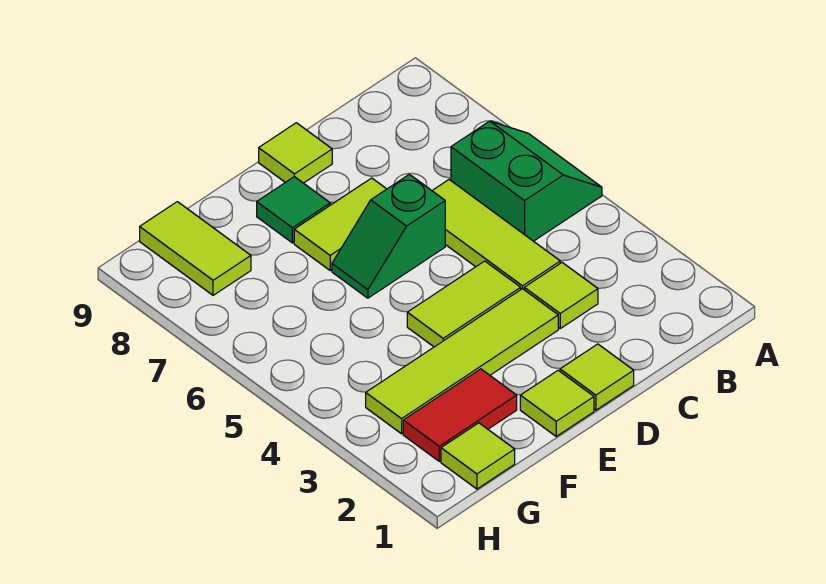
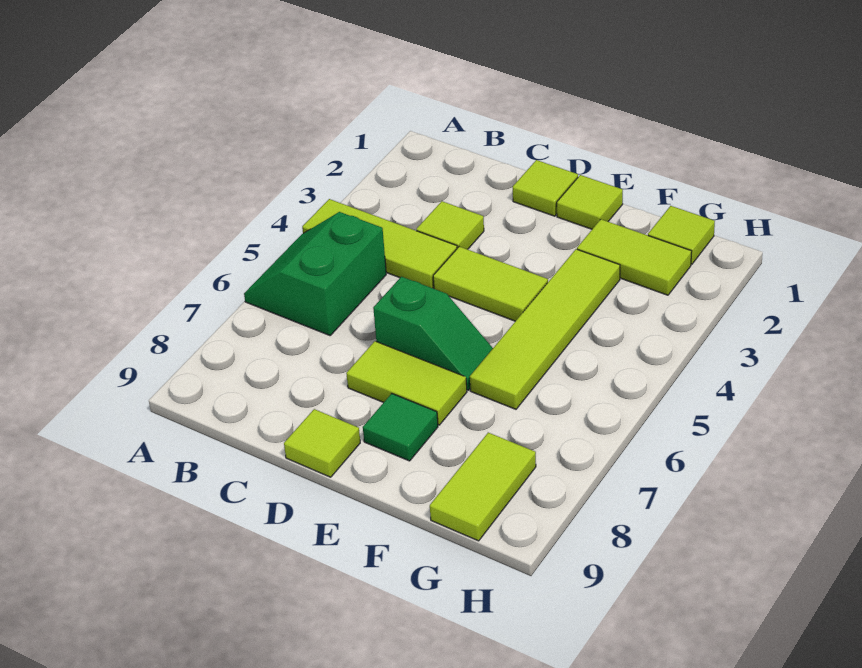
lime tile C4:C6 level 1 -> lime tile A4:C4 level 1
lime tile D3:G3 level 1 -> lime tile F3:F6 level 1
red tile F2:G2 level 1 -> lime tile F2:G2 level 1

